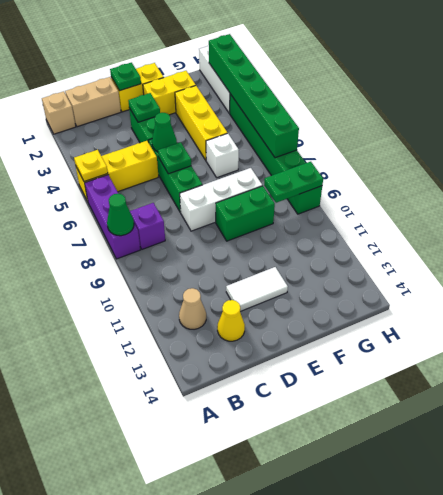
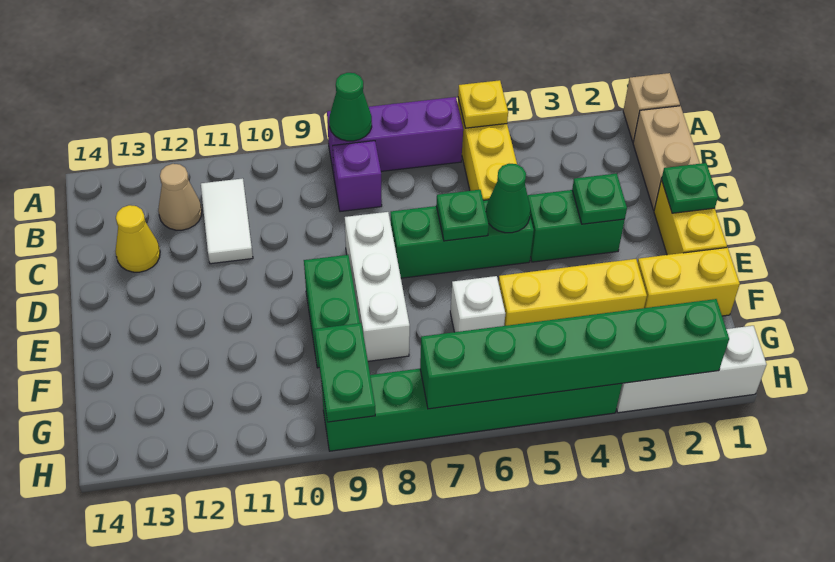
white tile D12:E12 level 1 -> white tile B11:C11 level 1
yellow brick E2:F2 level 1 -> yellow brick F1:F2 level 1

